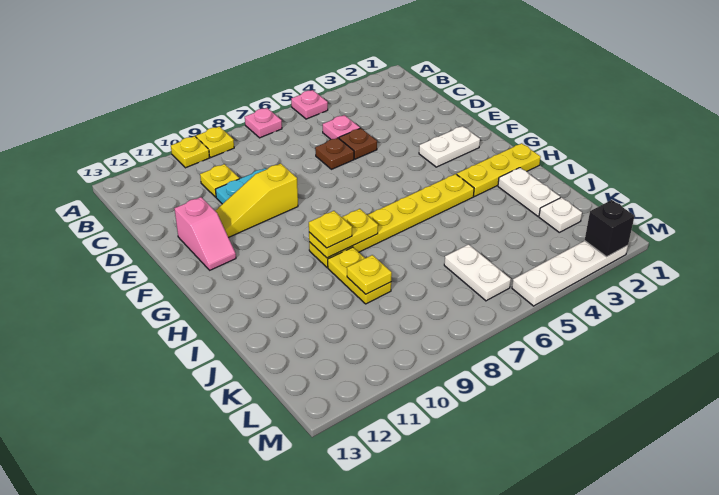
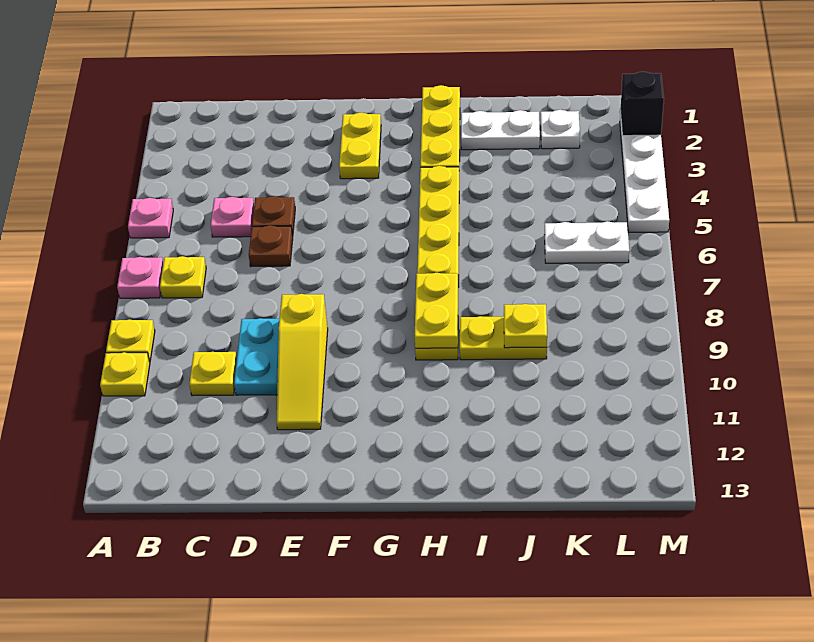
pink slope E12:F12 level 1 top E -> none
white plate F2:F3 level 1 -> yellow plate F2:F3 level 1
yellow plate H9 level 3 -> yellow plate B7 level 1

